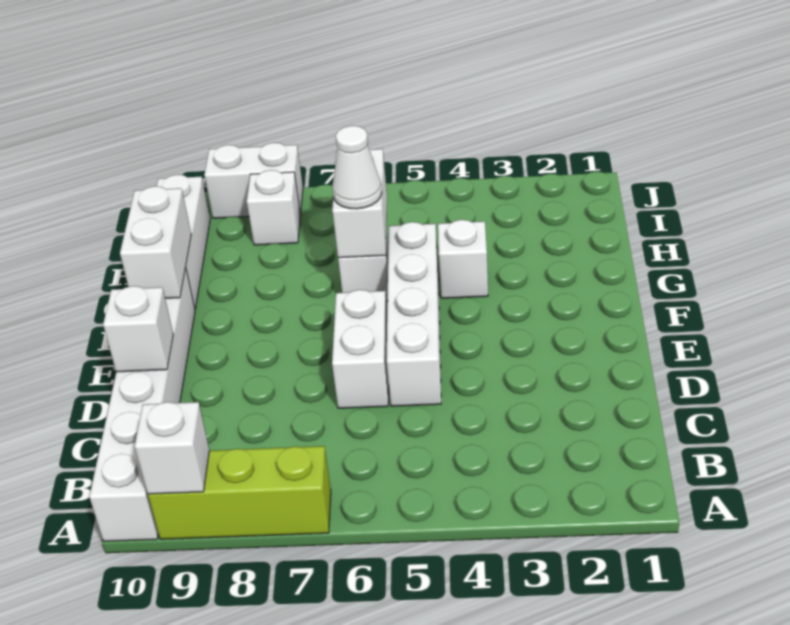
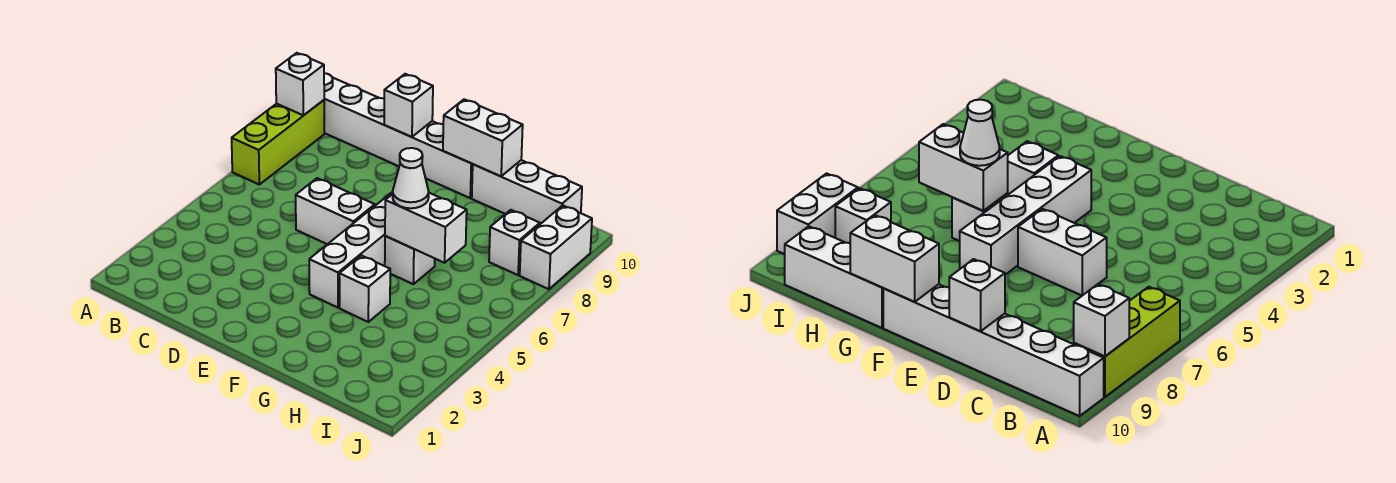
white brick D5:G5 level 1 -> white brick F4:F7 level 1

